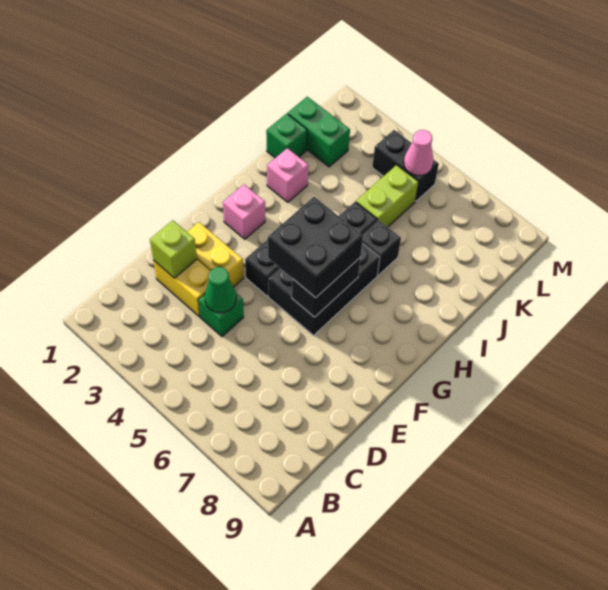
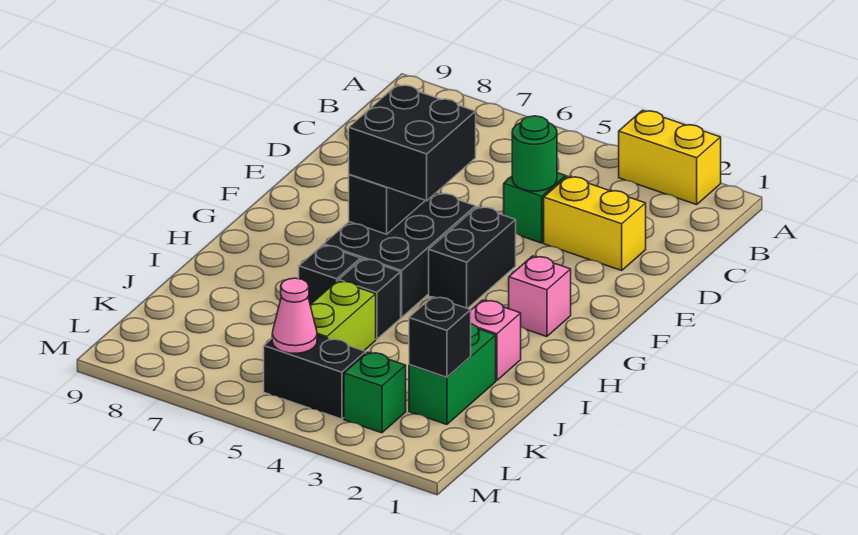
lime brick D2 level 2 -> none
green cone D4 level 2 -> green round brick D4 level 2
yellow brick E2:E3 level 1 -> yellow brick A2:A3 level 1
green brick J1 level 1 -> green brick L3 level 1
green brick K1:K2 level 1 -> green brick J2:K2 level 1
none -> black brick K2 level 2

